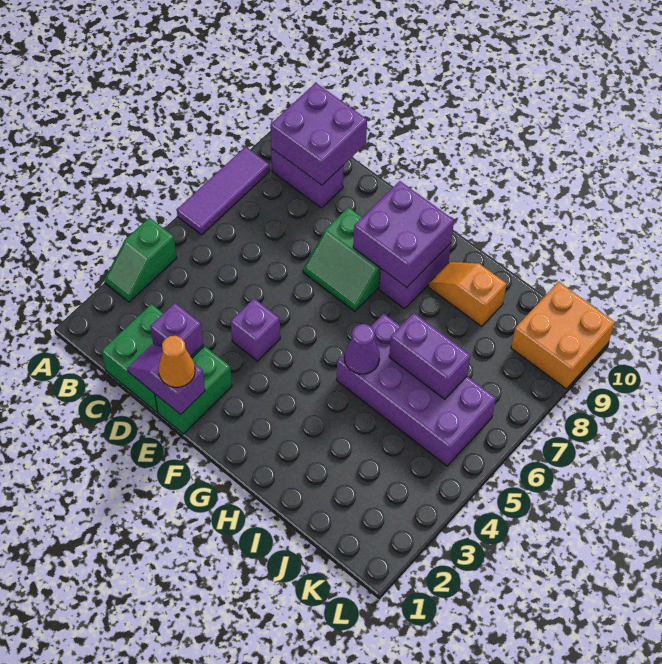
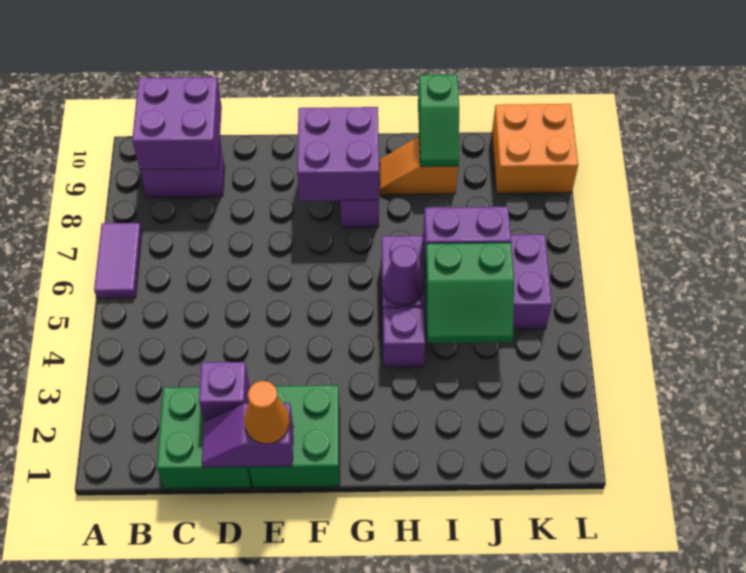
green slope A3:A4 level 1 top 4 -> green slope I9:I10 level 2 top 10
purple tile A6:A8 level 1 -> purple tile A6:A7 level 1
green brick E1:E2 level 1 -> green brick E1:F2 level 1
purple brick E4 level 1 -> purple brick H4 level 1
green slope E7:F8 level 1 top 8 -> green slope I4:J5 level 2 top 5

